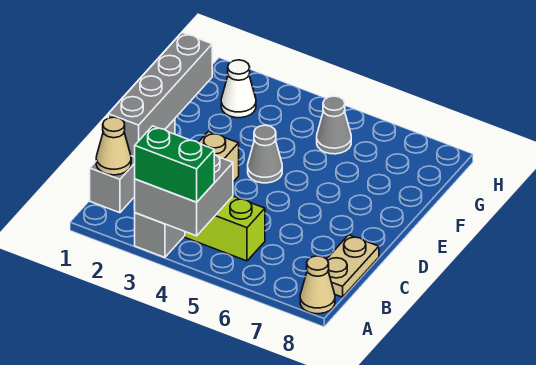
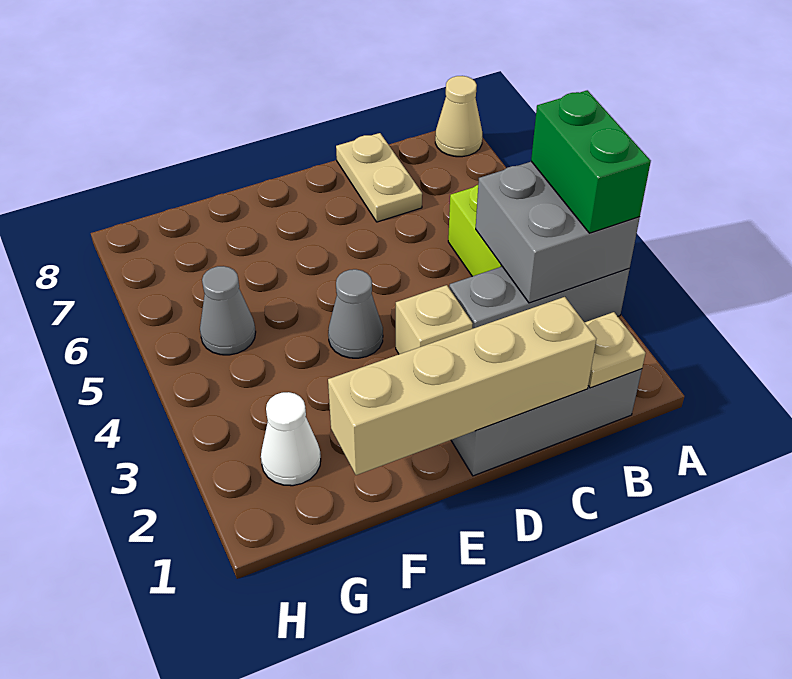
tan cone B1 level 2 -> tan plate B1 level 2
tan plate B8:C8 level 1 -> tan plate C7:C8 level 1
grey brick C1:F1 level 2 -> tan brick C1:F1 level 2

